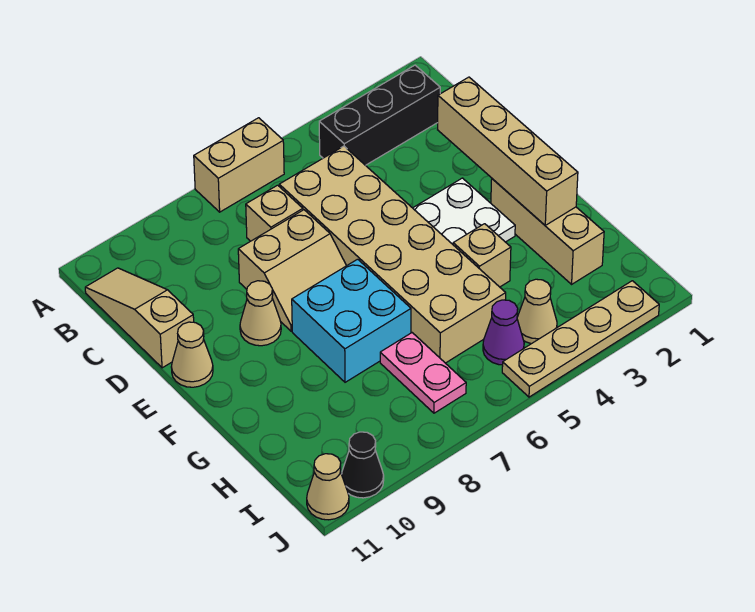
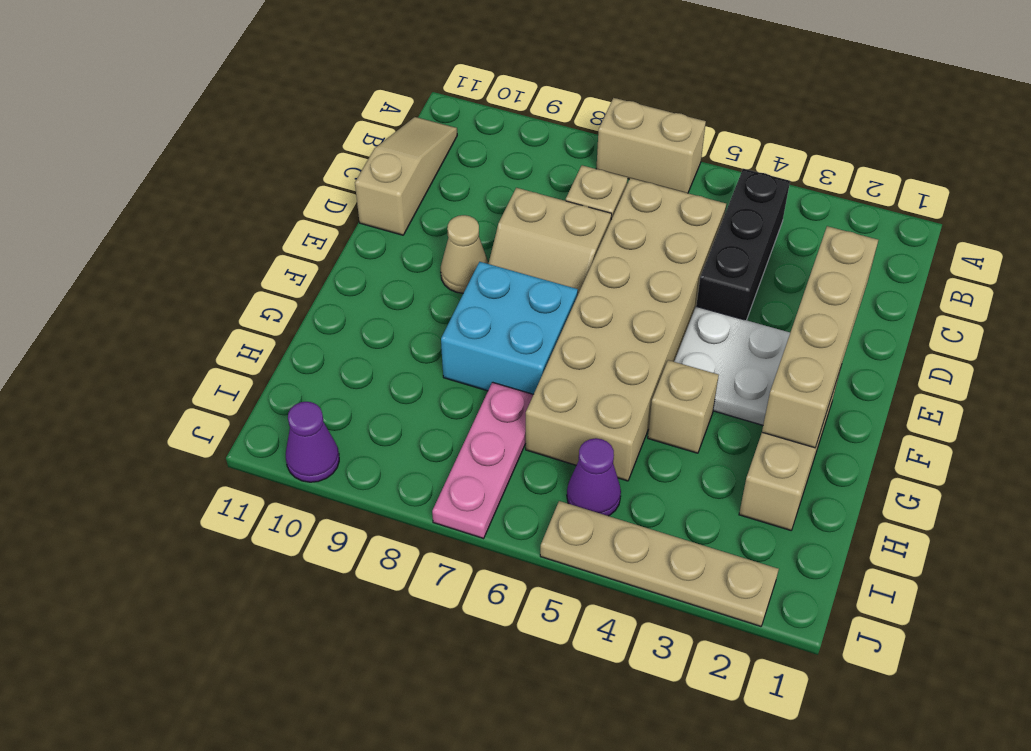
black brick B2:B4 level 1 -> black brick B4:D4 level 1
tan cone E11 level 1 -> none
pink plate H7:I7 level 1 -> pink plate H7:J7 level 1
tan cone I4 level 1 -> none
black cone J10 level 1 -> purple cone J10 level 1
tan cone J11 level 1 -> none

